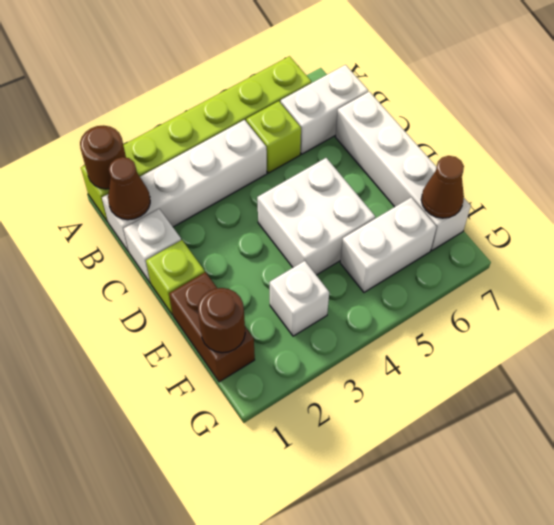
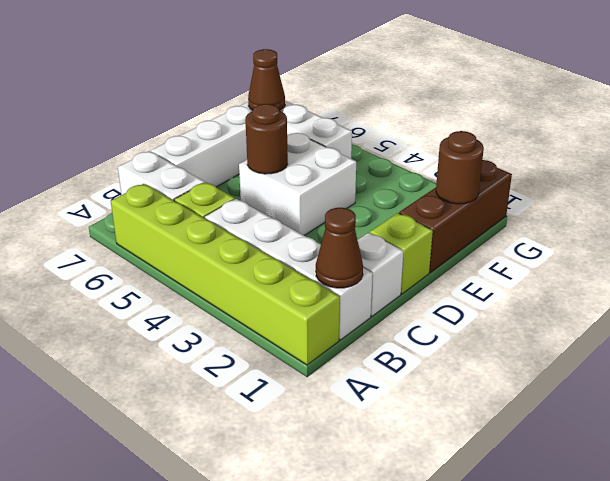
brown round brick A1 level 2 -> brown round brick D5 level 2
brown brick E1:F1 level 1 -> brown brick E1:G1 level 1
white brick F3 level 1 -> none

